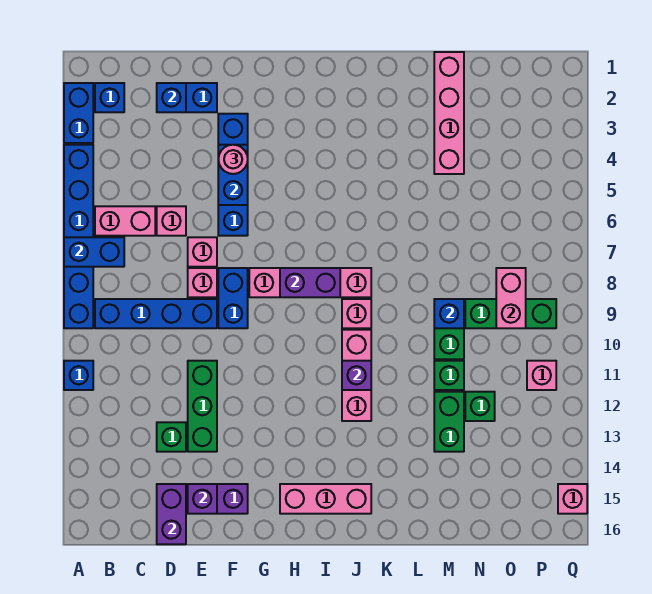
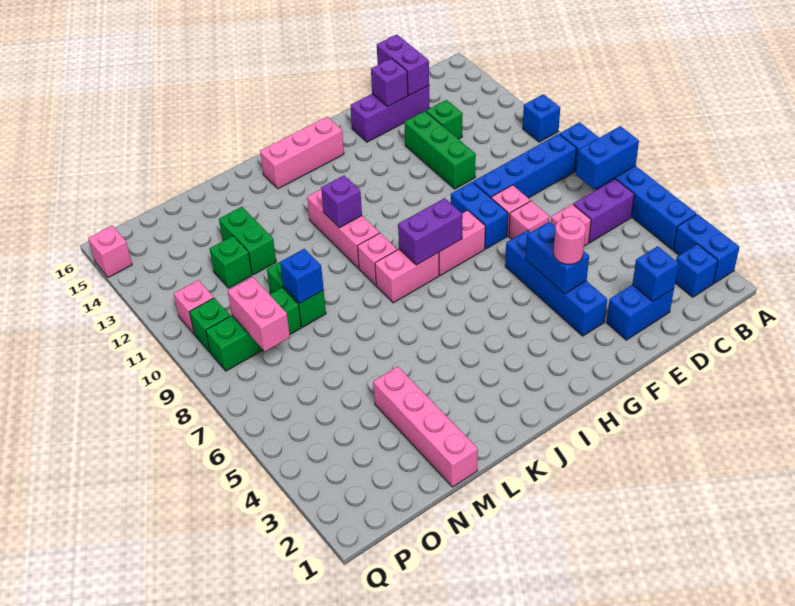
pink brick B6:C6 level 1 -> purple brick B6:C6 level 1
green brick M11 level 1 -> green brick P10 level 1

